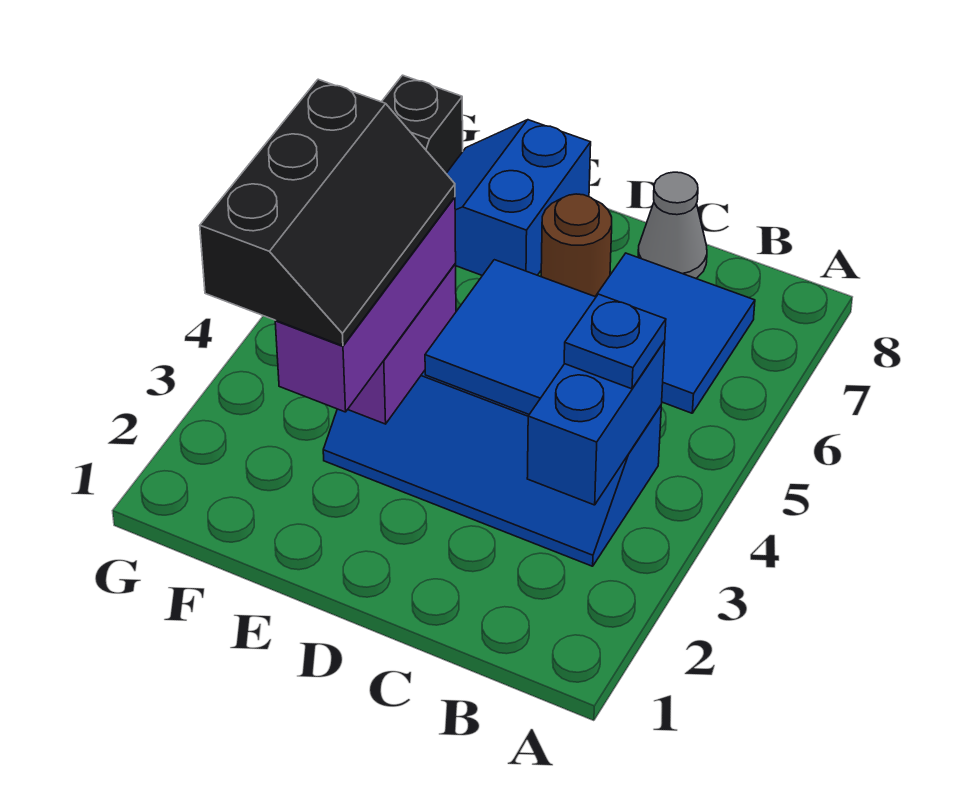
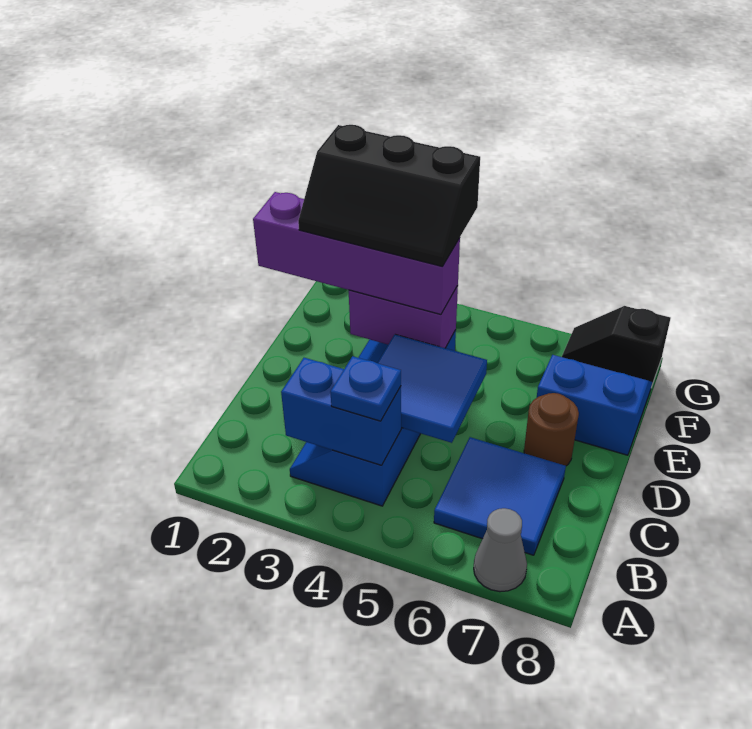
grey cone C8 level 1 -> grey cone A7 level 1
purple brick E2:E4 level 3 -> purple brick E1:E4 level 3

